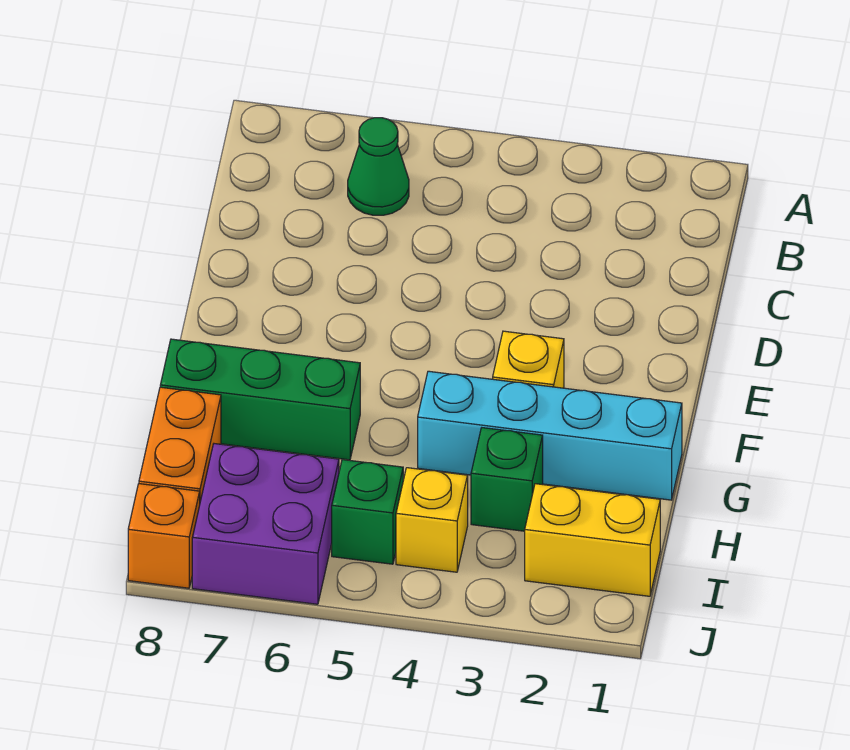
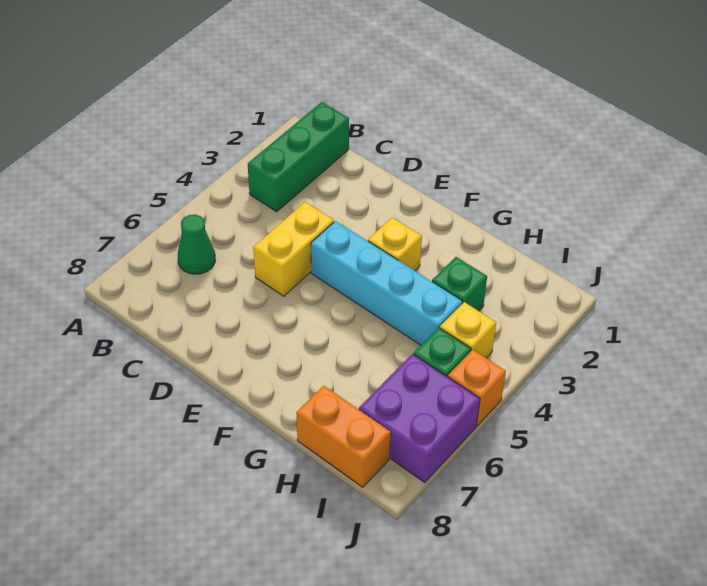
cyan brick G1:G4 level 1 -> cyan brick E4:H4 level 1
green brick G6:G8 level 1 -> green brick B1:B3 level 1
yellow brick I1:I2 level 1 -> yellow brick D4:D5 level 1
orange brick J8 level 1 -> orange brick J5 level 1

